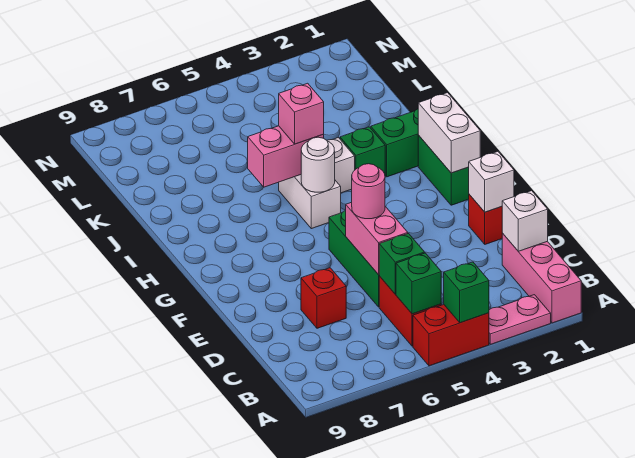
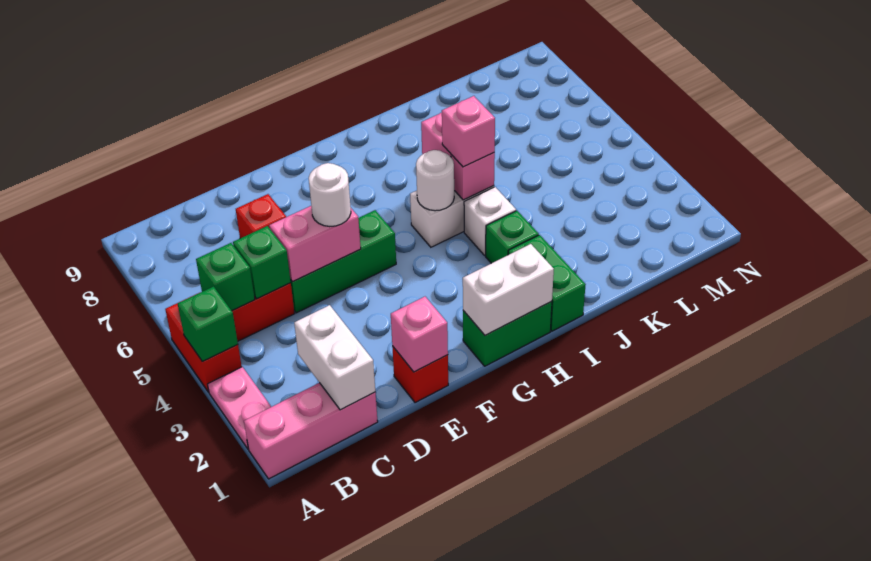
white brick C1 level 2 -> white brick C1:C2 level 2
white brick E1 level 2 -> pink brick E1 level 2
pink round brick E5 level 3 -> white round brick E5 level 3

